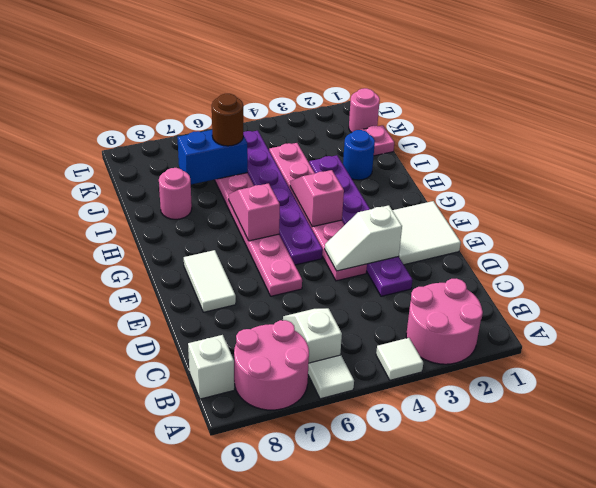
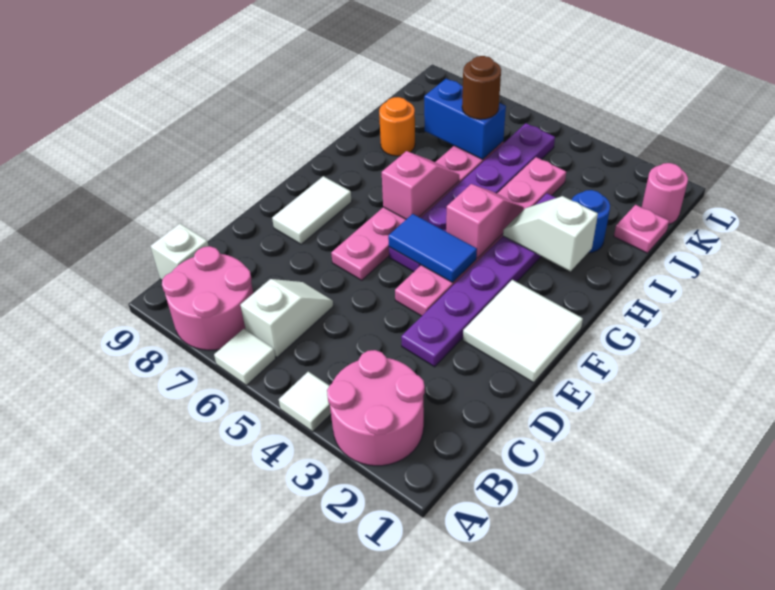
white slope E3:E4 level 2 top 3 -> white slope H2:H3 level 2 top 2
none -> blue tile F4:F5 level 2
pink round brick I8 level 1 -> orange round brick I8 level 1

